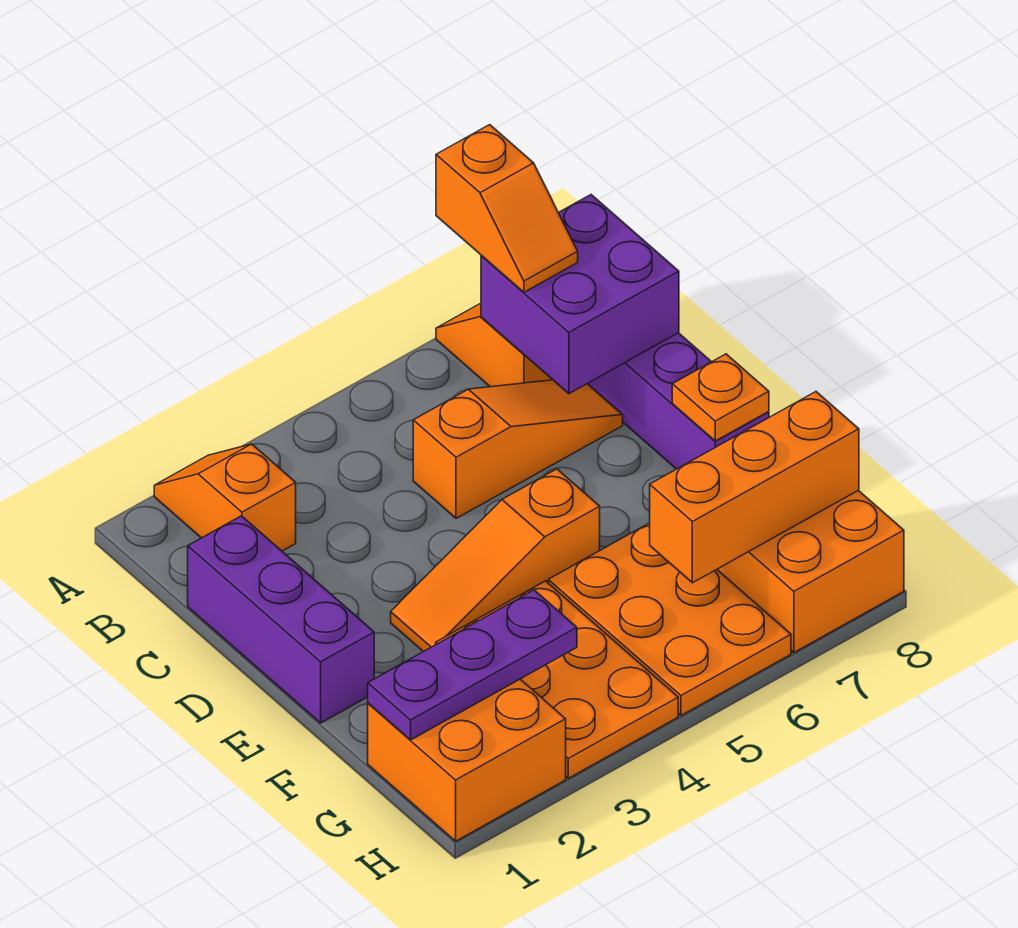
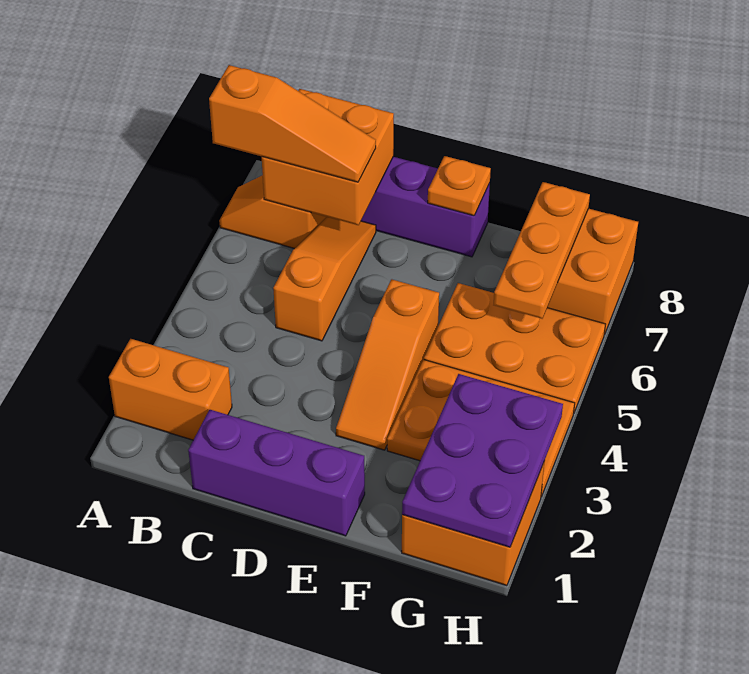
orange slope A2:B2 level 1 top B -> orange brick A2:B2 level 1
orange slope A7:B7 level 3 top A -> orange slope A7:C7 level 3 top A
purple brick B7:C8 level 2 -> orange brick B7:C8 level 2
purple plate G1:G3 level 2 -> purple plate G1:H3 level 2
orange brick G6:G8 level 2 -> orange plate G6:G8 level 2

